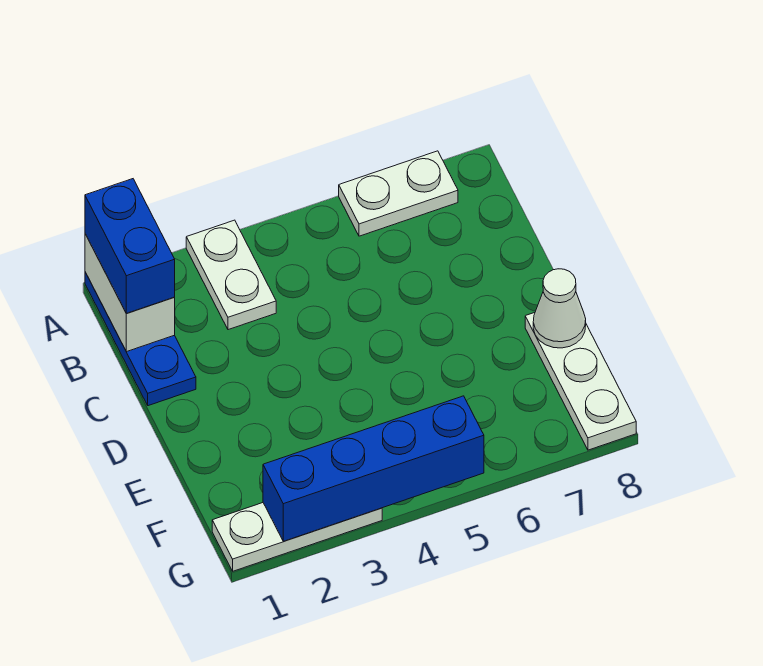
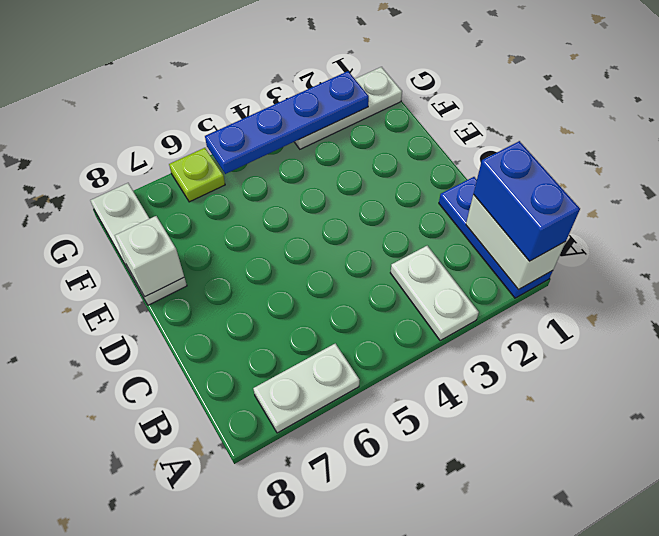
white cone E8 level 2 -> white brick E8 level 2
blue brick G2:G5 level 2 -> blue plate G2:G5 level 2
none -> lime plate G6 level 1

